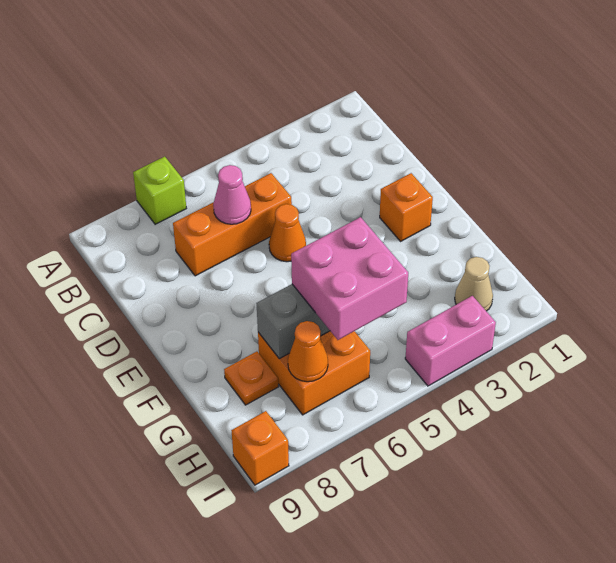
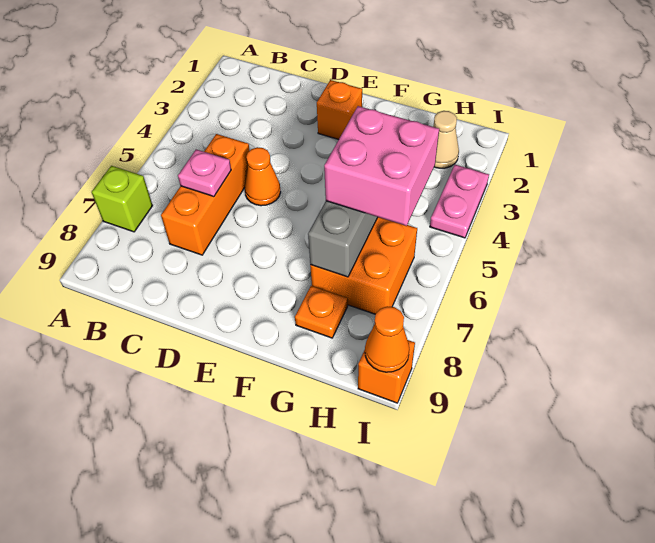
pink cone C6 level 2 -> pink plate C6 level 2
orange cone H7 level 2 -> orange cone I9 level 2
pink brick I3:I4 level 1 -> pink plate I3:I4 level 1

